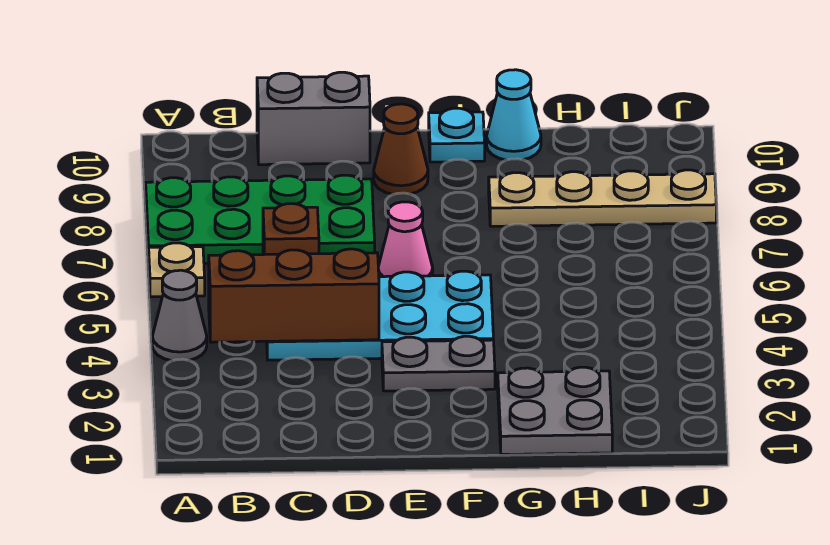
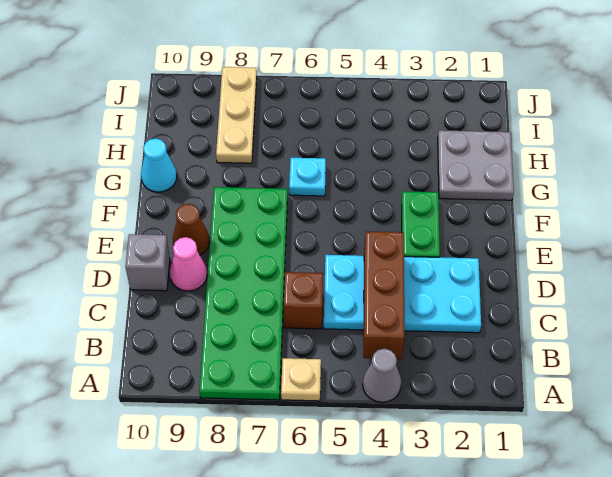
green plate A7:D8 level 1 -> green plate A7:F8 level 1
cyan plate C4:F5 level 1 -> cyan plate C2:D5 level 1
grey brick C10:D10 level 1 -> grey brick D10 level 1
grey plate E3:F3 level 1 -> green plate E3:F3 level 1
pink cone E6 level 1 -> pink cone D9 level 1
cyan plate F10 level 1 -> cyan plate G6 level 1
tan plate G8:J8 level 1 -> tan plate H8:J8 level 1

